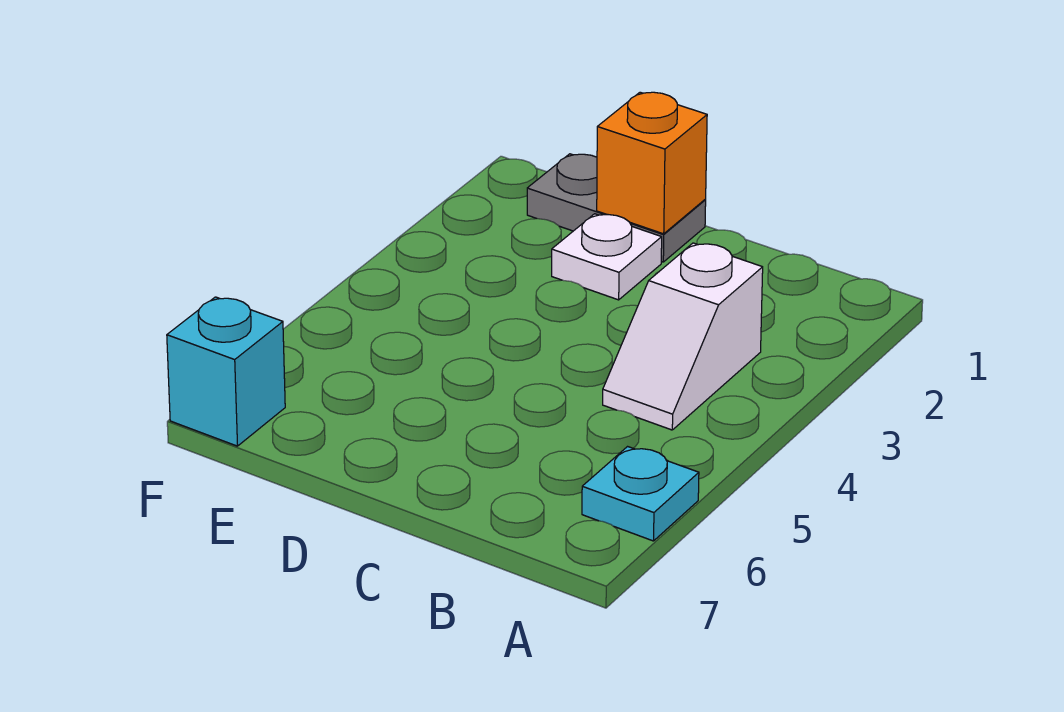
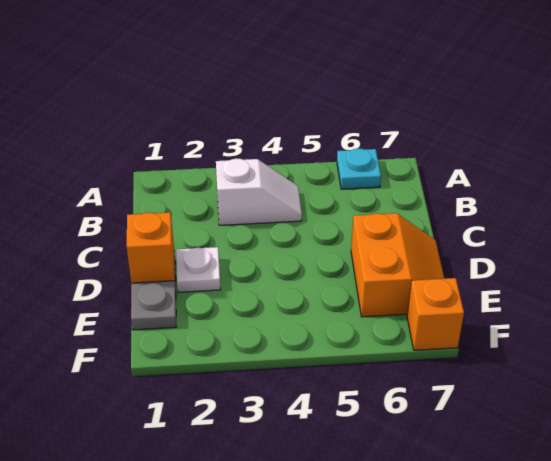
none -> orange slope D6:E7 level 1 top 6
cyan brick F7 level 1 -> orange brick F7 level 1

